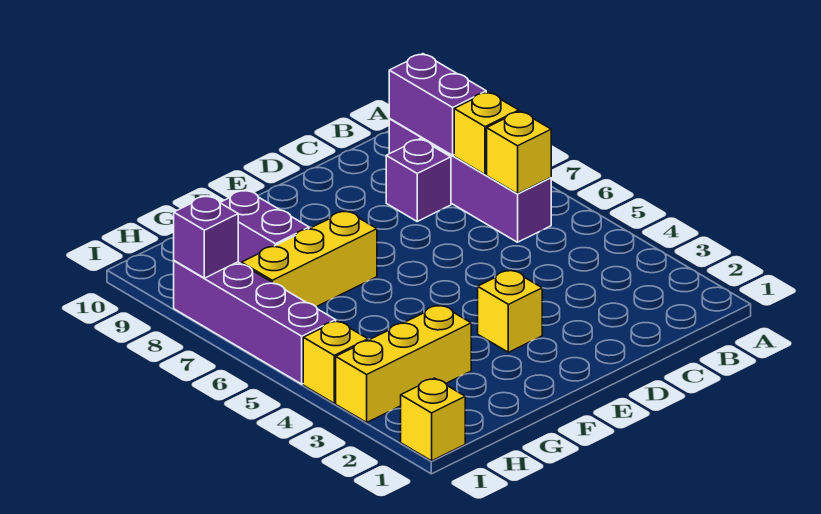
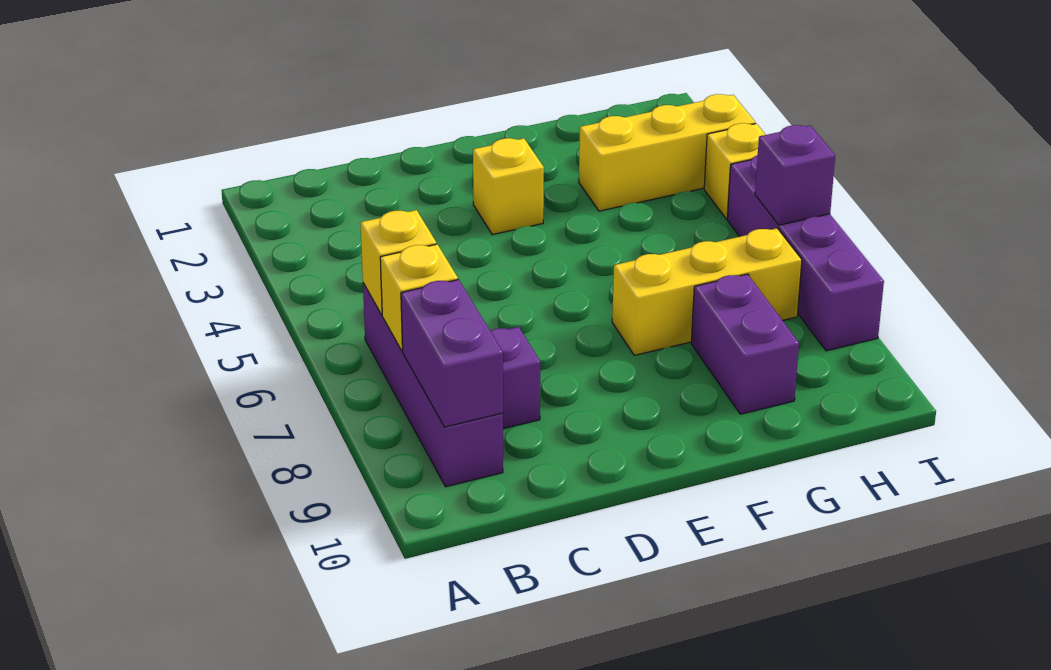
yellow brick I1 level 1 -> none
purple brick I8 level 2 -> purple brick I6 level 2

